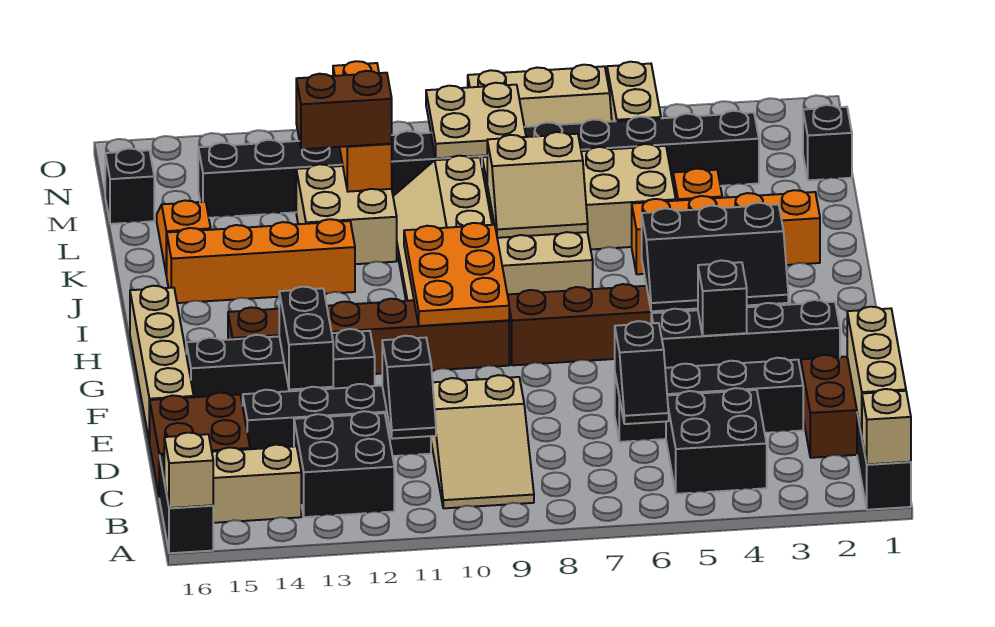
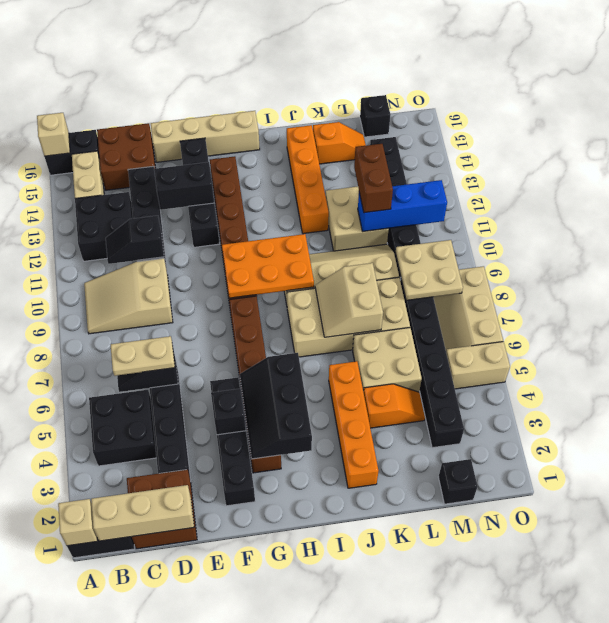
none -> tan plate C6:D6 level 3
orange brick L11:N11 level 2 -> blue brick L11:N11 level 2

